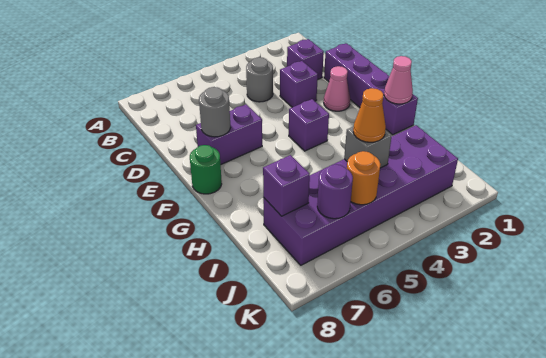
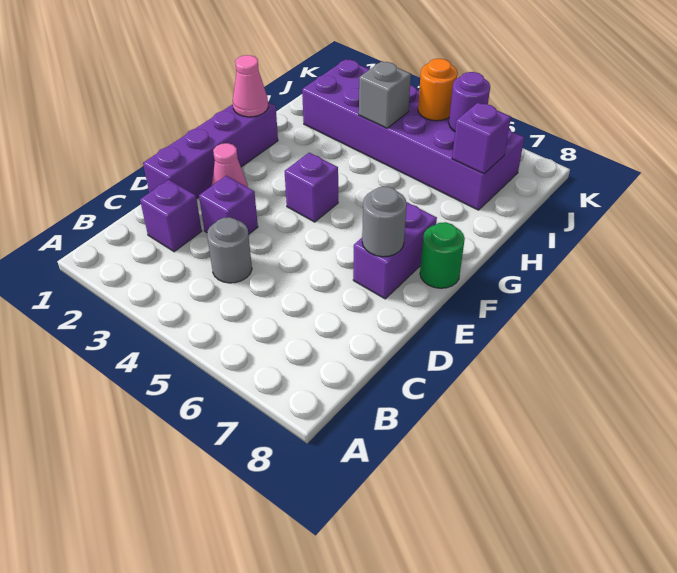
purple brick E6:E7 level 1 -> purple brick E7:F7 level 1
orange cone I4 level 3 -> none

